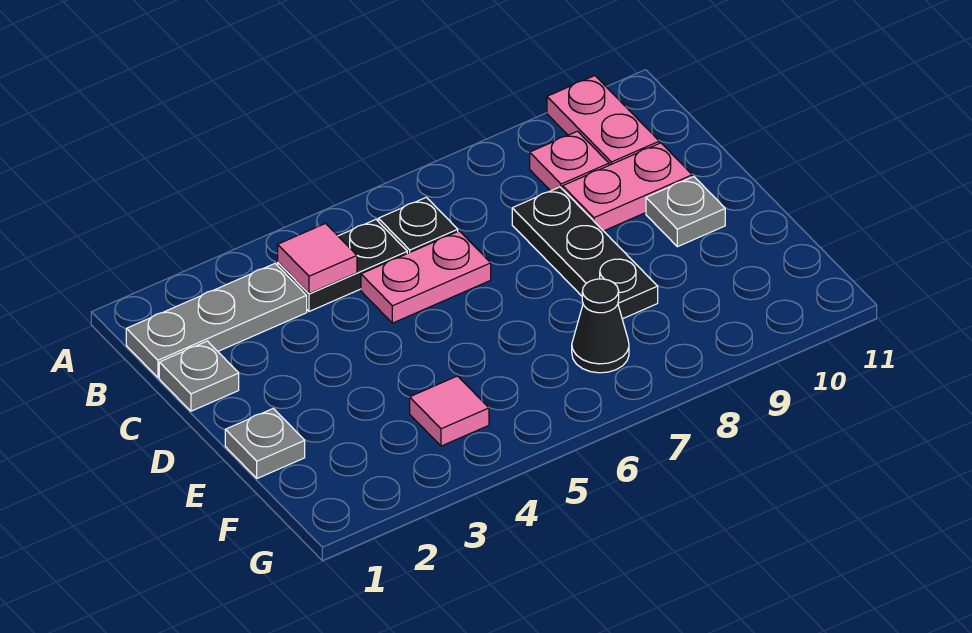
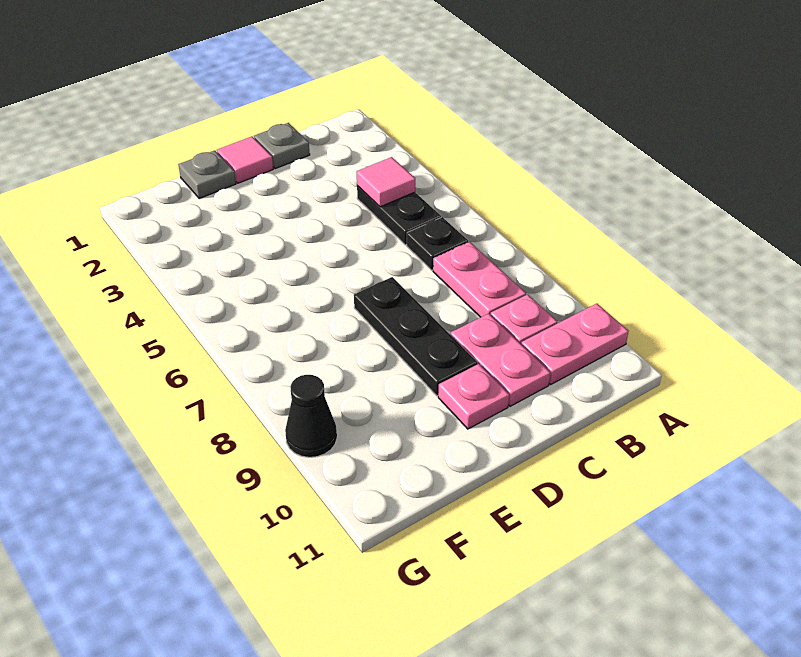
grey plate B1:B3 level 1 -> none
pink plate C5:C6 level 1 -> pink plate B7:B8 level 1
black plate C8:E8 level 1 -> black plate D7:D9 level 1
grey plate D10 level 1 -> pink plate D10 level 1
pink tile F4 level 1 -> pink tile D1 level 1
black cone F7 level 1 -> black cone G9 level 1

